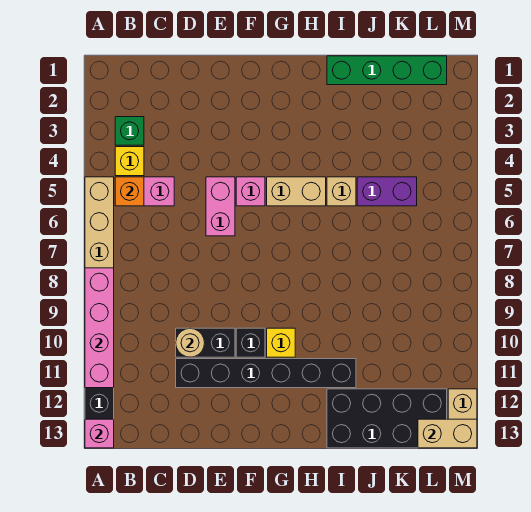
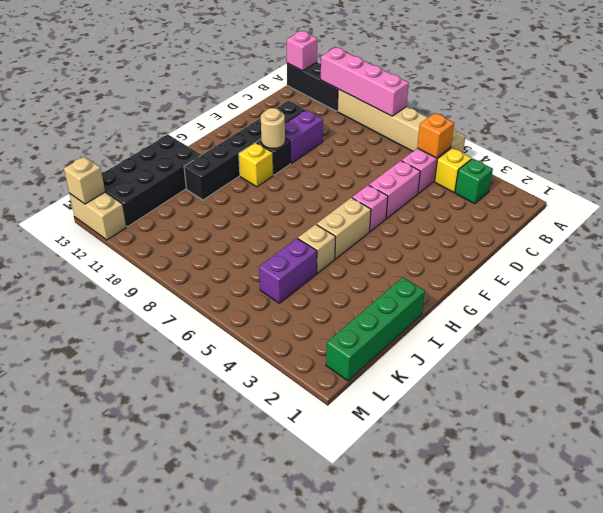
black brick D10:E10 level 1 -> purple brick D10:E10 level 1
tan round brick D10 level 2 -> tan round brick F10 level 2
pink brick E5:E6 level 1 -> pink brick D5:E5 level 1
tan brick L13:M13 level 2 -> tan brick M13 level 2

